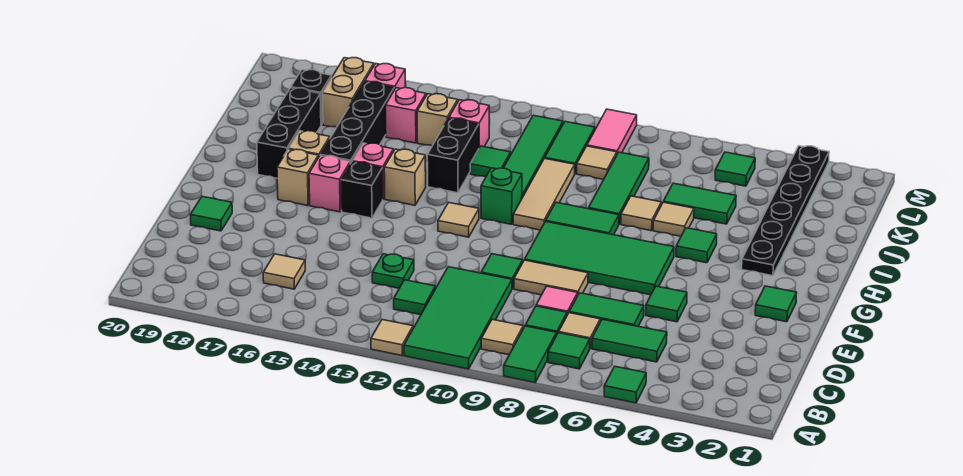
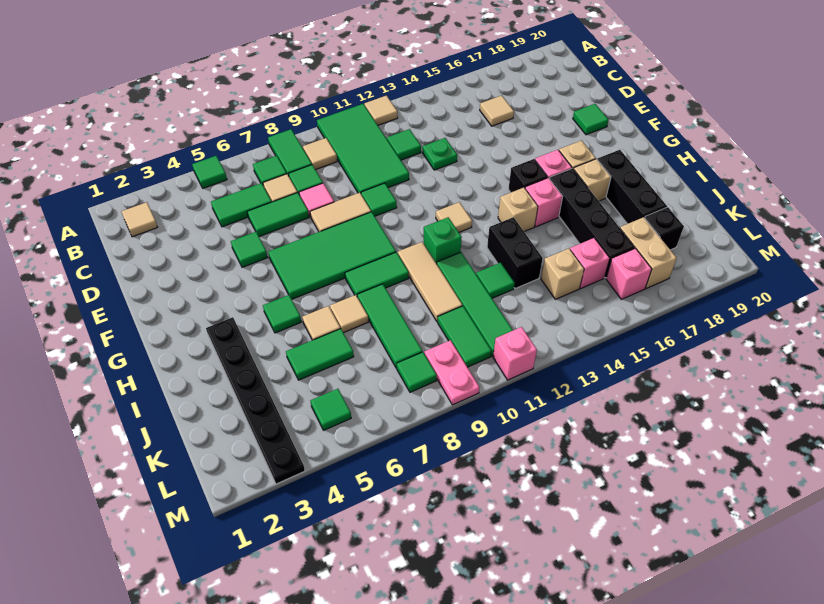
green tile F2 level 1 -> green tile L8 level 1
tan tile K9 level 1 -> tan tile B2 level 1
pink brick K13 level 1 -> pink brick M11 level 1
pink tile L9:M9 level 1 -> pink plate L9:M9 level 1

